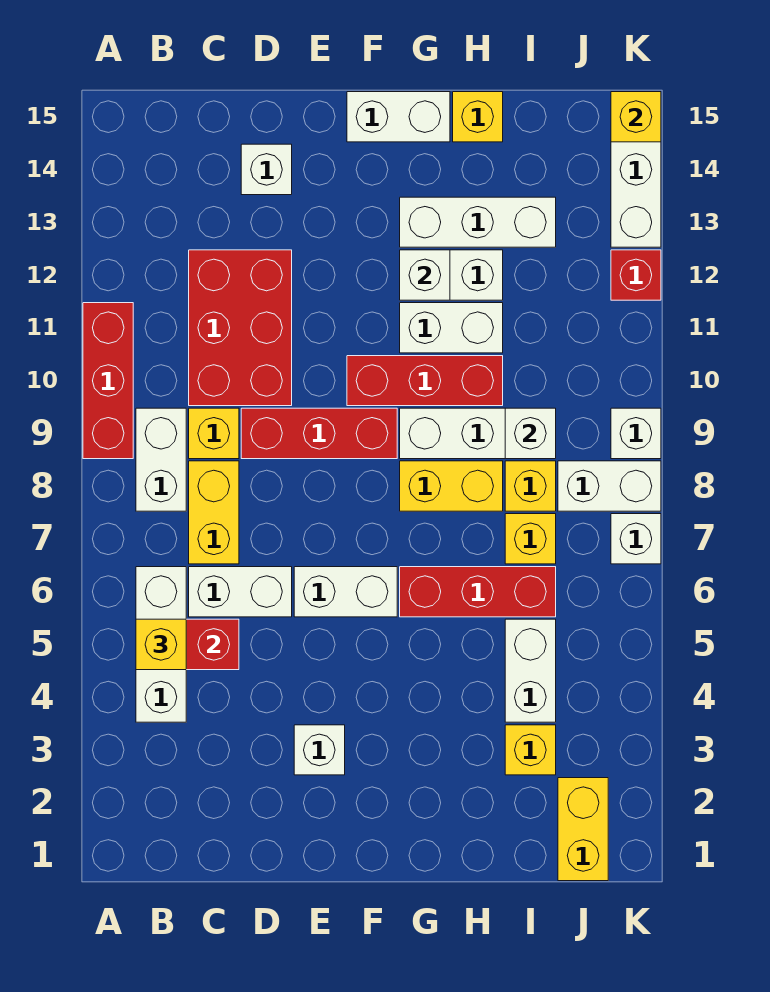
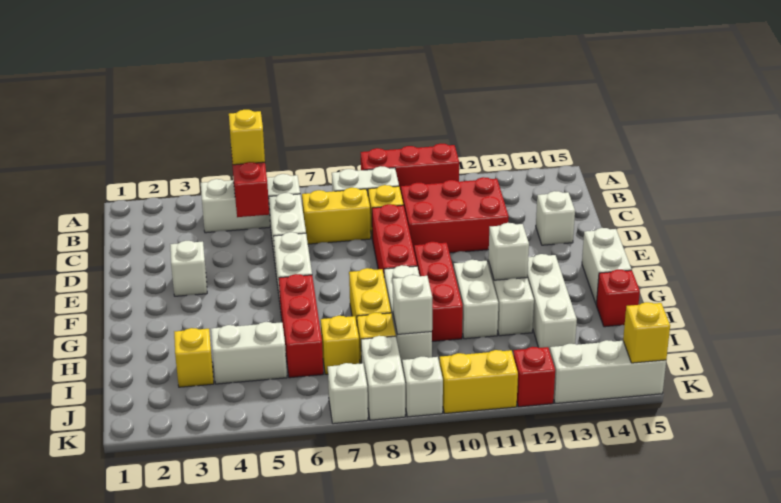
yellow brick H15 level 1 -> red brick H15 level 1
yellow brick J1:J2 level 1 -> yellow brick K10:K11 level 1

